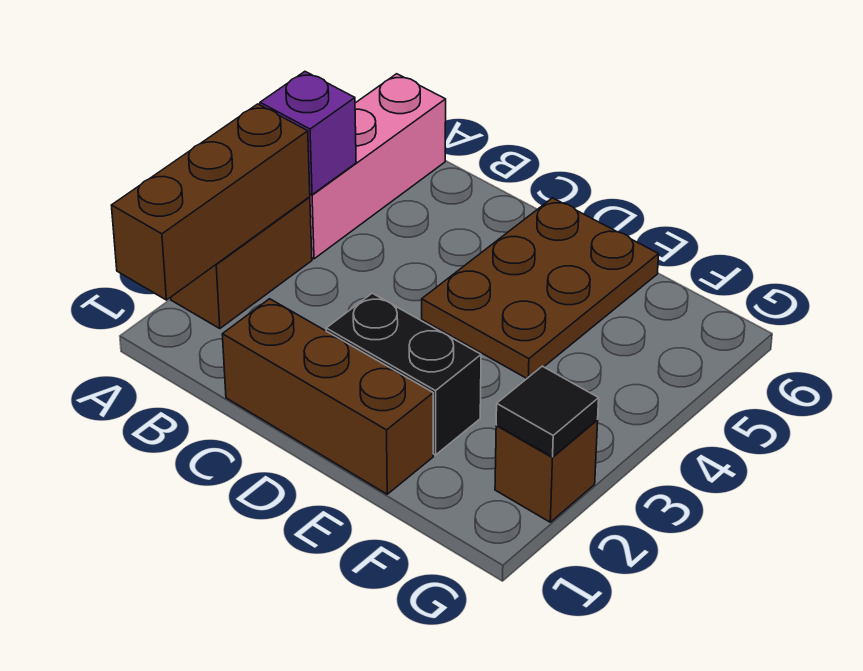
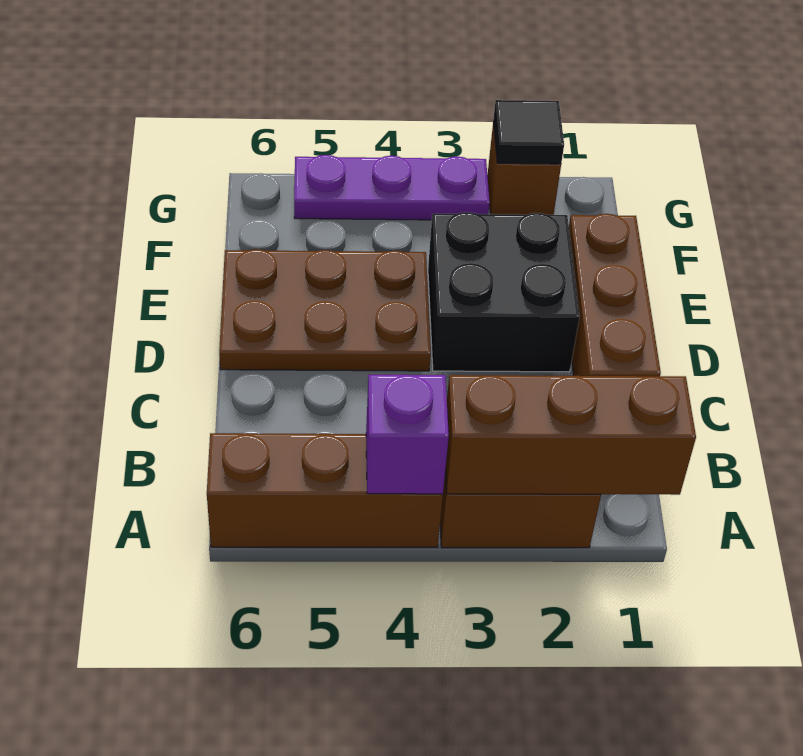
pink brick A4:A6 level 1 -> brown brick A4:A6 level 1
black brick D2:E2 level 1 -> black brick D2:E3 level 1
none -> purple plate G3:G5 level 1

